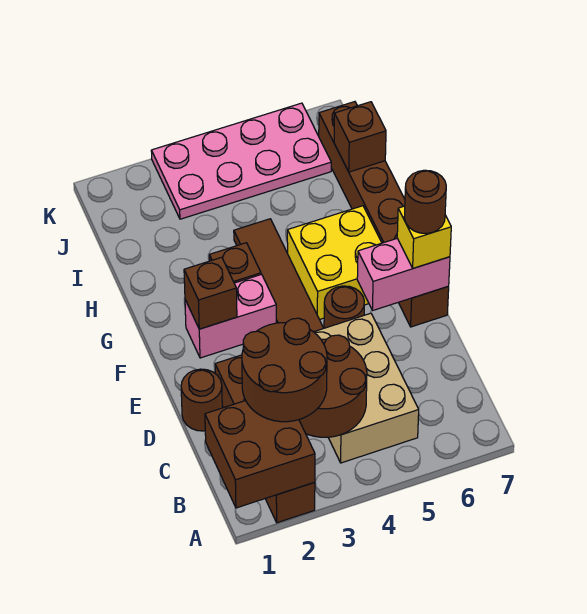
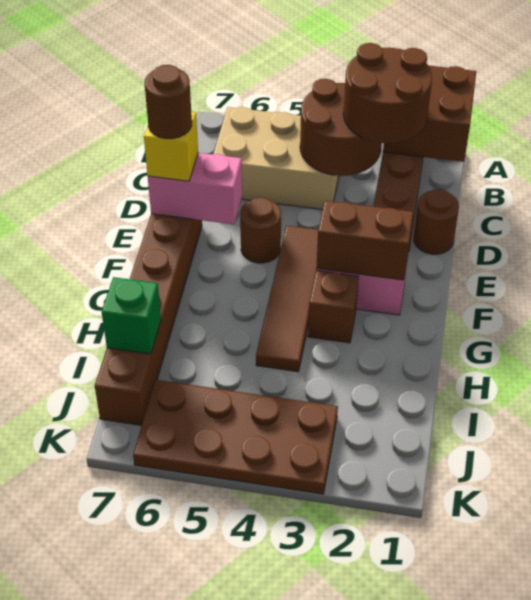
tan brick B4:D5 level 1 -> tan brick B4:C6 level 1
brown brick F2 level 2 -> brown brick F2:F3 level 2
yellow brick F5:G6 level 1 -> none
brown brick I7 level 2 -> green brick I7 level 2
pink plate J3:K6 level 1 -> brown plate J3:K6 level 1

